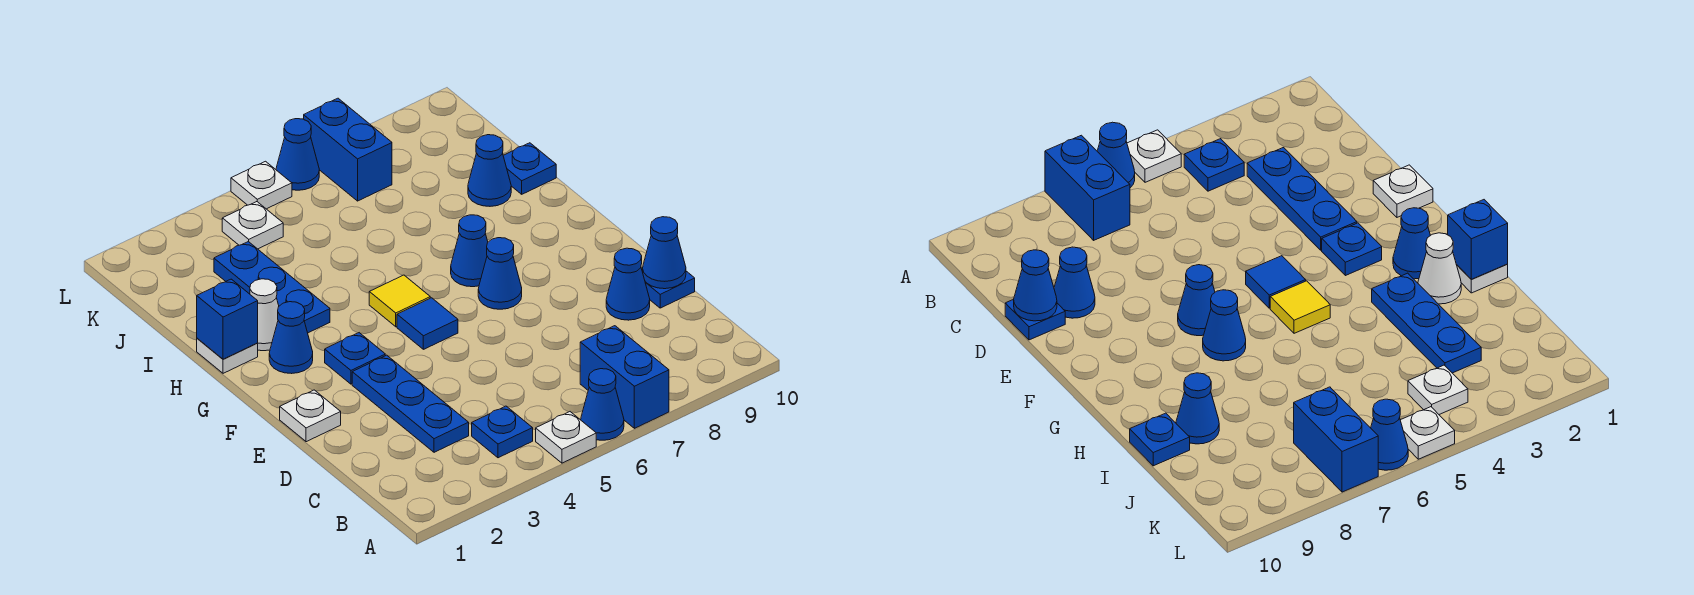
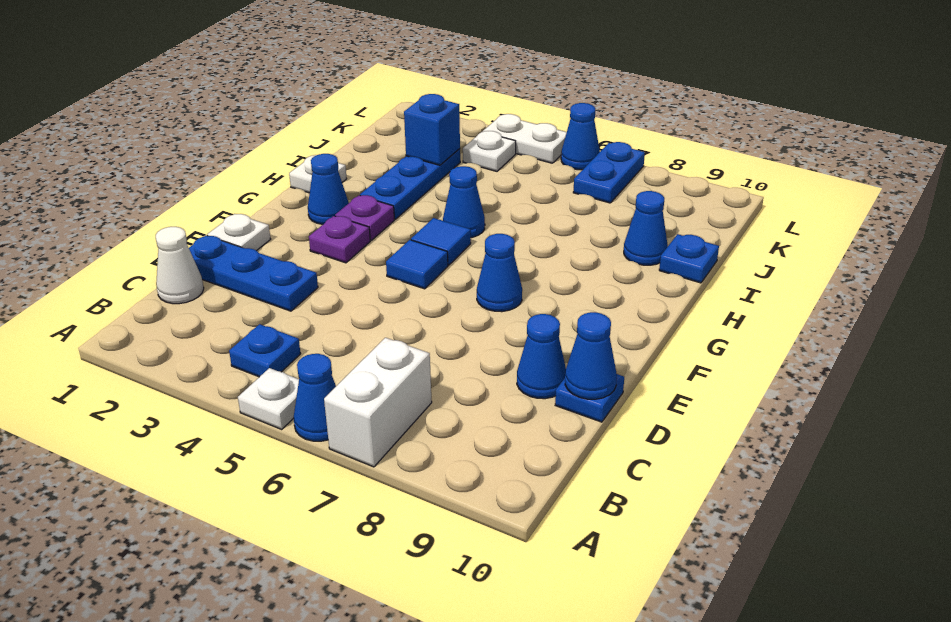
blue brick A7:B7 level 1 -> white brick A7:B7 level 1
blue plate C3:E3 level 1 -> blue plate D1:D3 level 1
blue plate F3 level 1 -> purple plate F3 level 1
none -> purple plate G3 level 1
yellow tile G5 level 1 -> blue tile G5 level 1
blue cone G7 level 1 -> blue cone H5 level 1
blue brick H1 level 2 -> blue brick J3 level 2
white cone H2 level 1 -> white cone C1 level 1
blue brick K7:L7 level 1 -> blue plate K7:L7 level 1
white plate L5 level 1 -> white plate L4:L5 level 1

